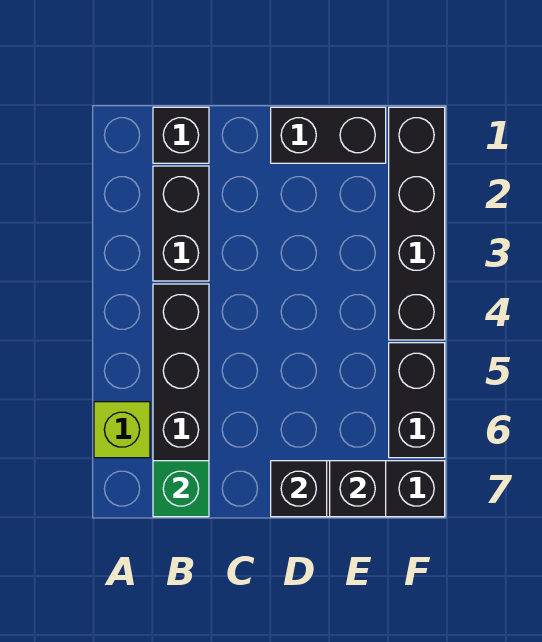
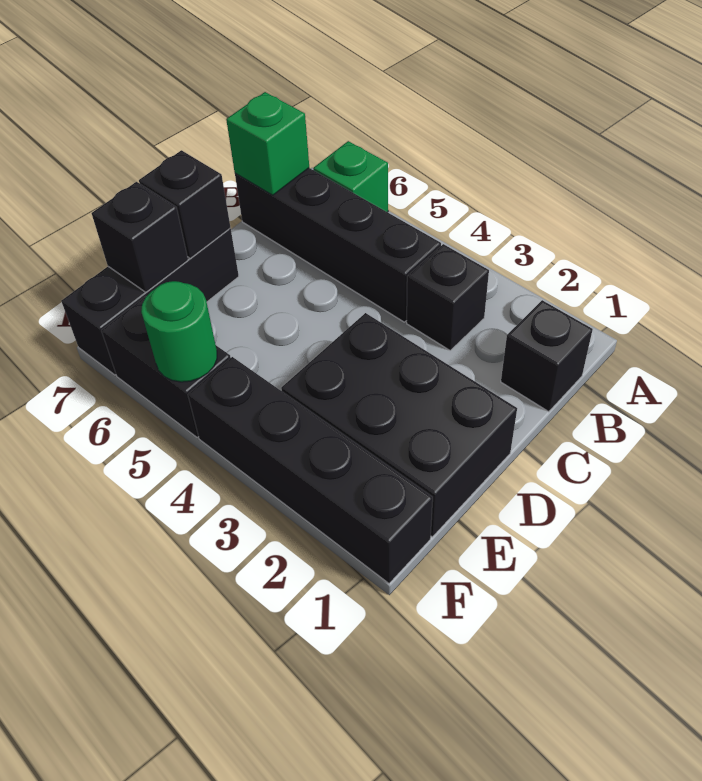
lime brick A6 level 1 -> green brick A6 level 1
black brick B2:B3 level 1 -> black brick B3 level 1
black brick D1:E1 level 1 -> black brick D1:E3 level 1
none -> green round brick F5 level 2

